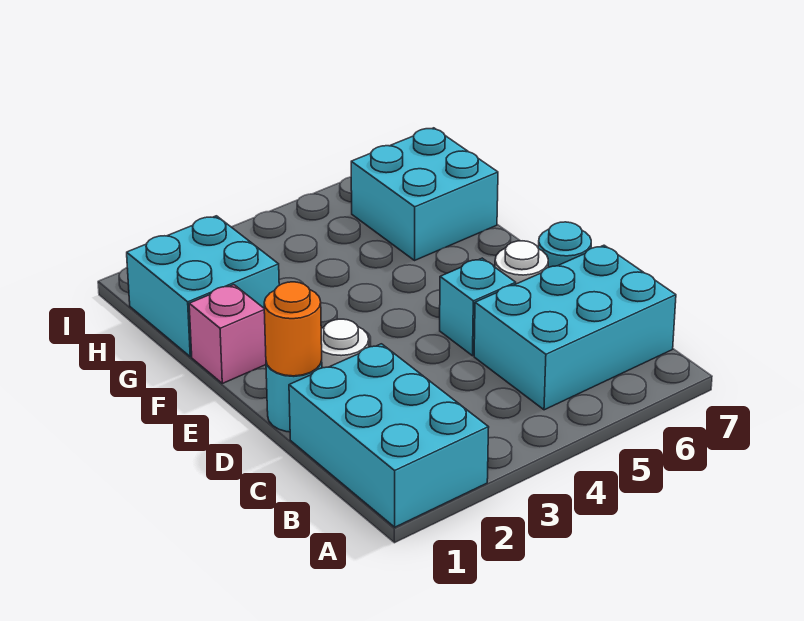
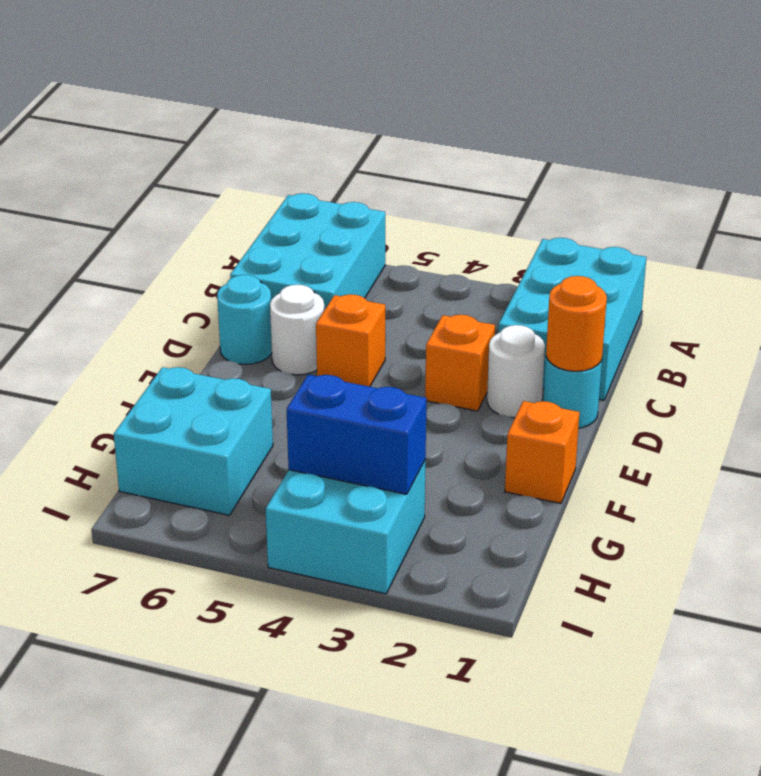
cyan brick B5:C7 level 1 -> cyan brick A6:C7 level 1
none -> orange brick D3 level 1
cyan brick D5 level 1 -> orange brick D5 level 1
pink brick F1 level 1 -> orange brick F1 level 1
cyan brick G1:H2 level 1 -> cyan brick H3:I4 level 1
none -> blue brick H3:H4 level 2

